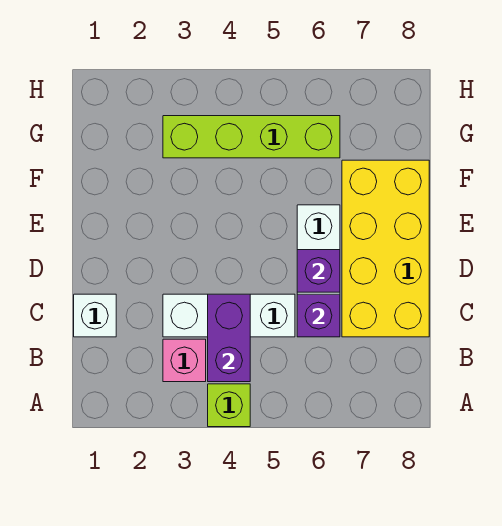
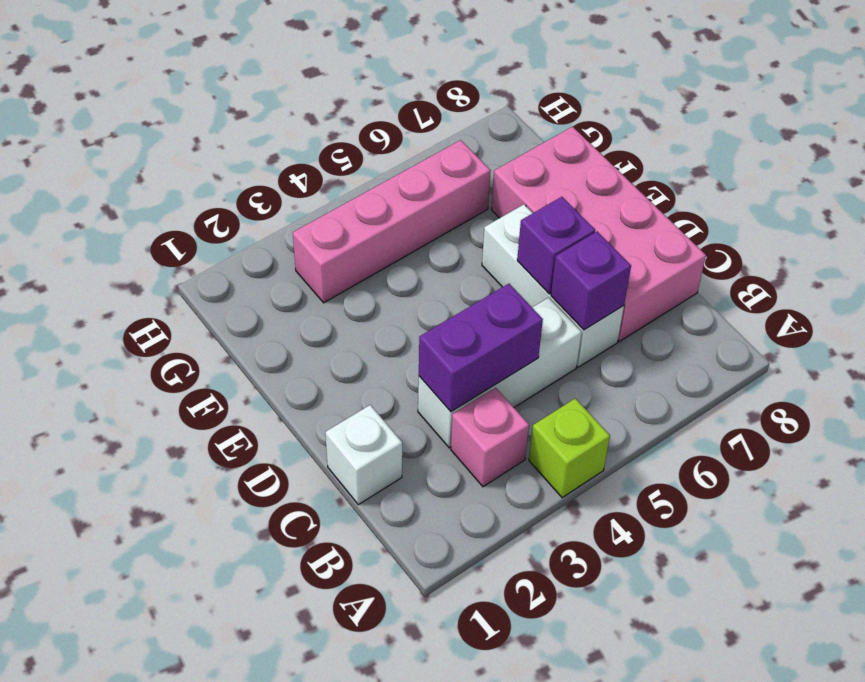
purple brick B4:C4 level 2 -> purple brick C3:C4 level 2
yellow brick C7:F8 level 1 -> pink brick C7:F8 level 1
lime brick G3:G6 level 1 -> pink brick G3:G6 level 1

